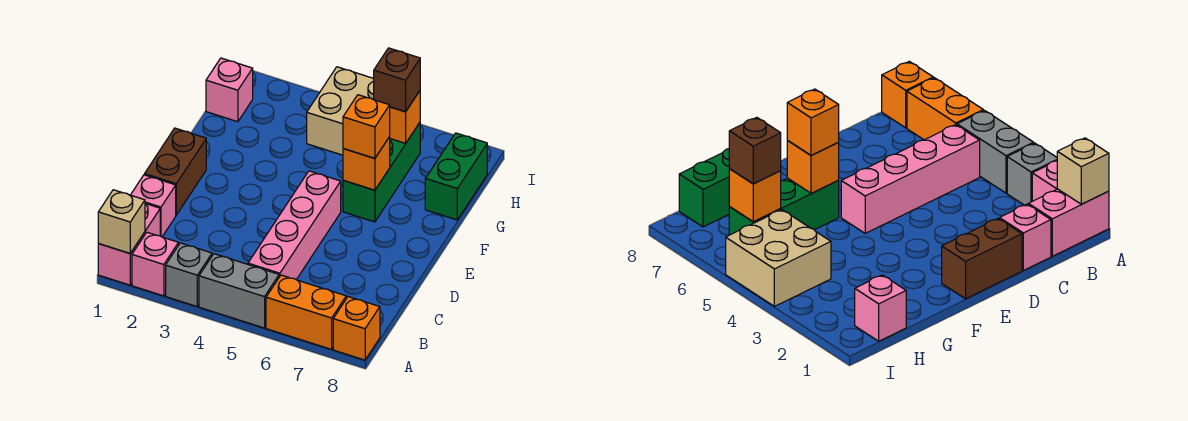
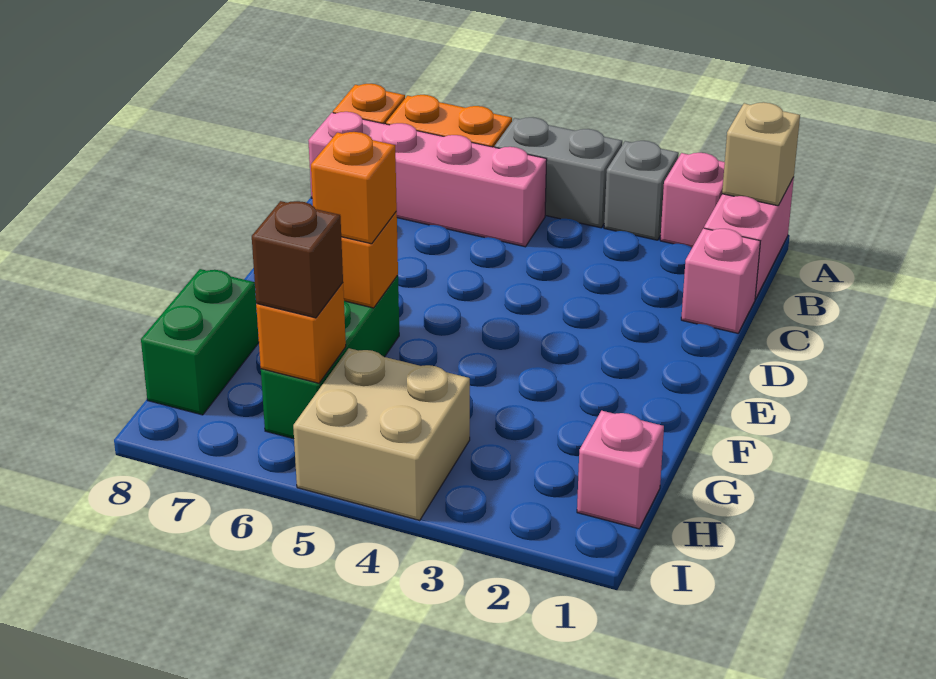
pink brick B5:E5 level 1 -> pink brick B5:B8 level 1
brown brick D1:E1 level 1 -> none

